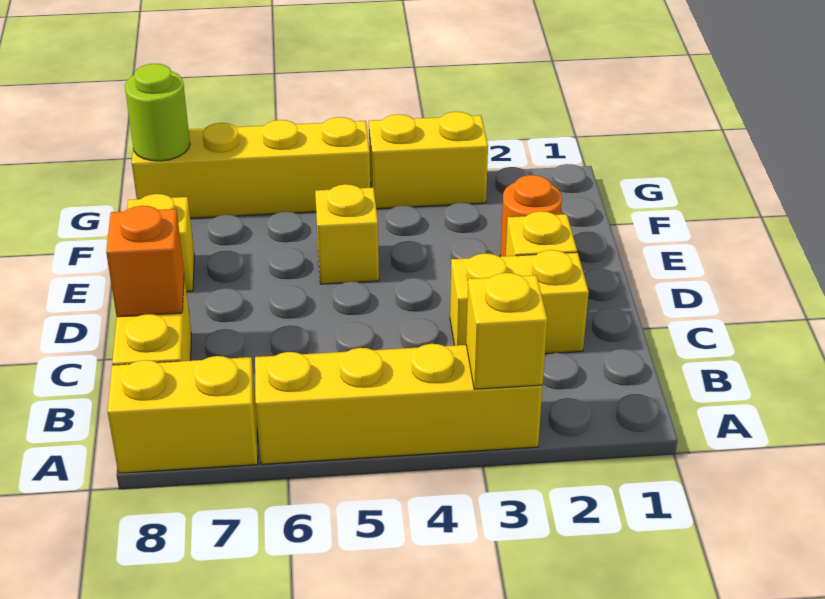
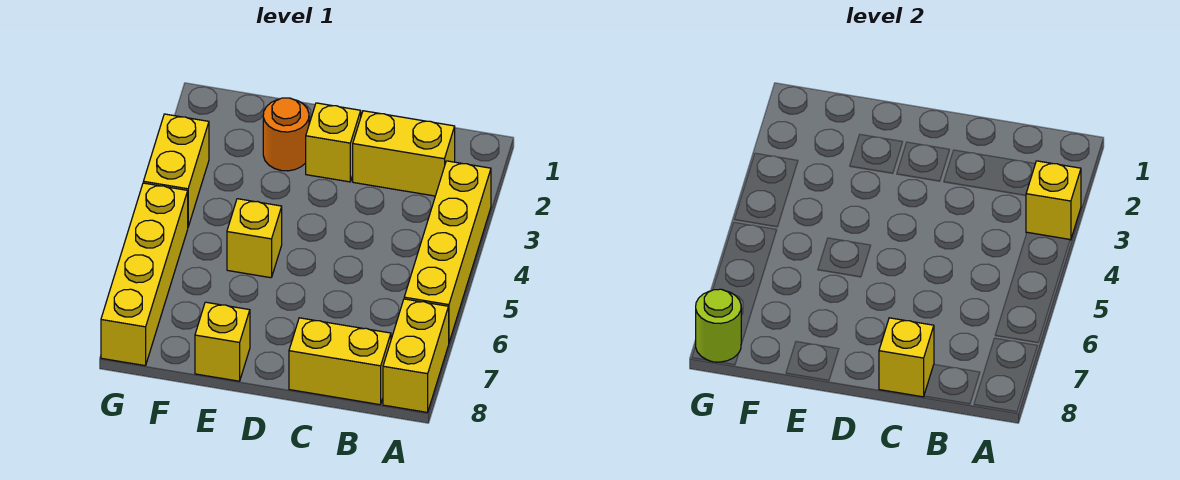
yellow brick C2:C3 level 1 -> yellow brick B2:C2 level 1
orange brick C8 level 2 -> yellow brick C8 level 2

